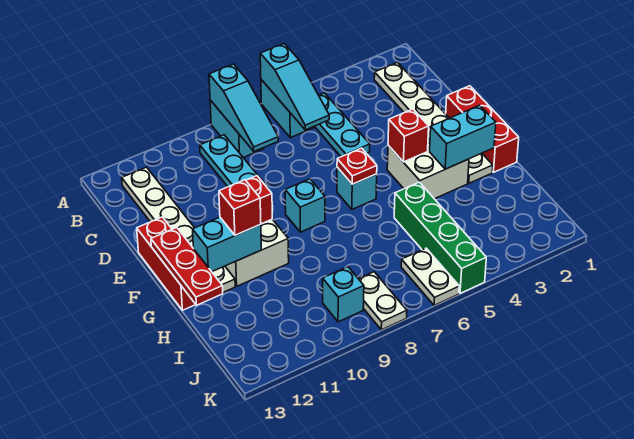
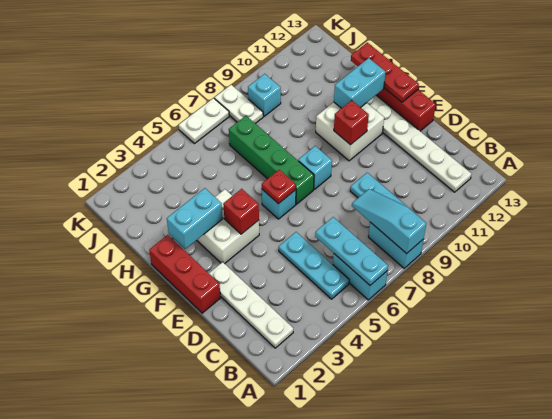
cyan slope A6:C6 level 2 top A -> cyan plate A6:C6 level 2
white plate B2:G2 level 1 -> white plate B2:E2 level 1
red brick G11 level 3 -> none
green brick H5:K5 level 1 -> green brick F7:I7 level 1
white plate J6:K6 level 1 -> white plate K6:K7 level 1

